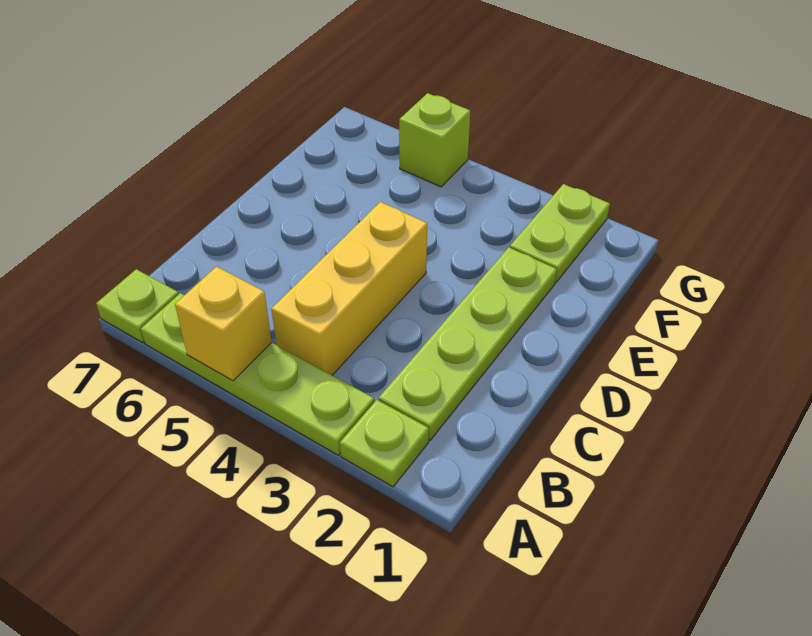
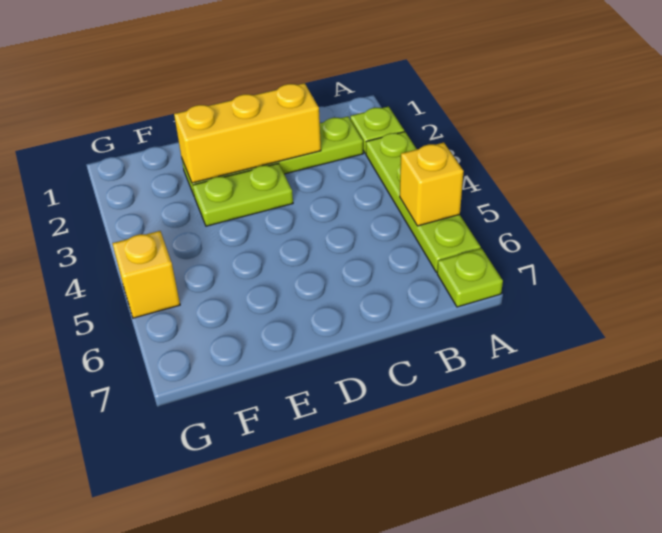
yellow brick B4:D4 level 1 -> yellow brick C2:E2 level 2
lime plate F2:G2 level 1 -> lime plate D3:E3 level 1
lime brick G5 level 1 -> yellow brick G5 level 1

